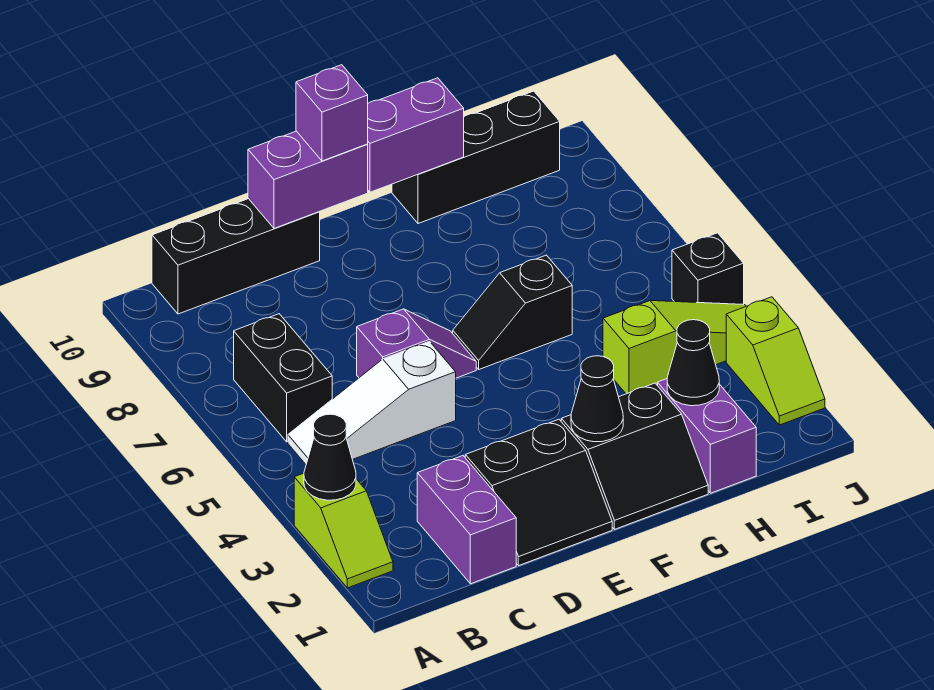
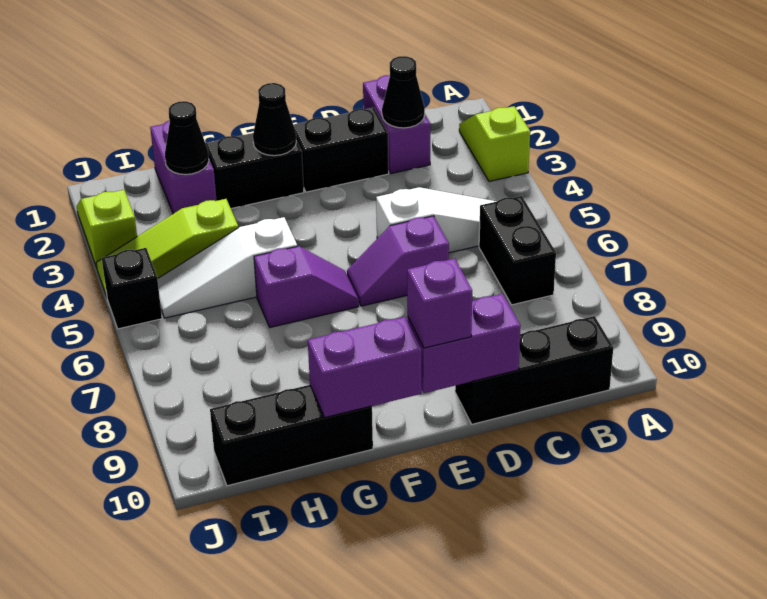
black cone A3 level 2 -> black cone C2 level 2
black slope F6:G6 level 1 top G -> purple slope F6:G6 level 1 top G
none -> white slope G5:I5 level 1 top G

